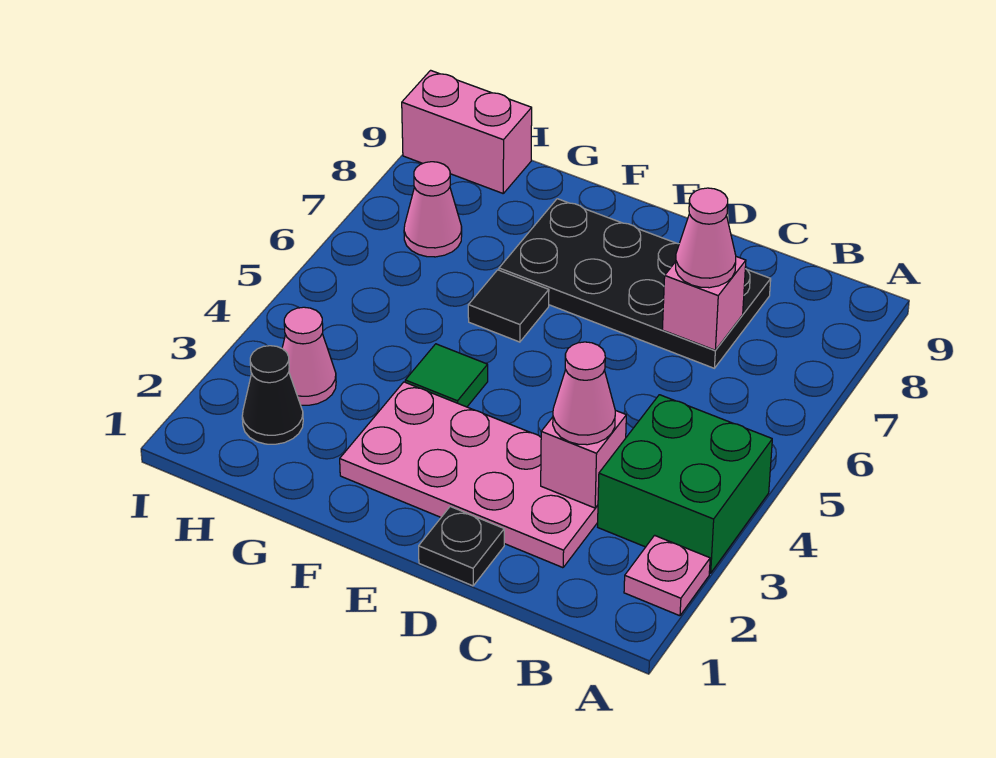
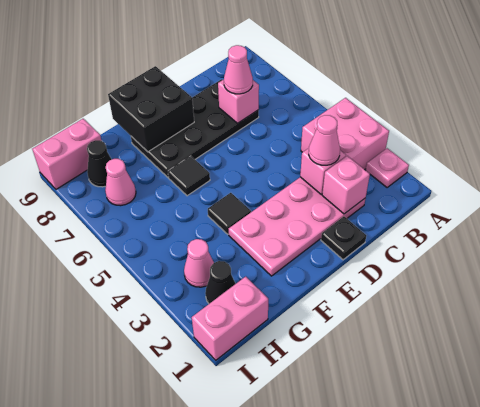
green brick A3:B4 level 1 -> pink brick A3:B4 level 1
none -> pink brick C2 level 2
none -> black brick E8:F9 level 2
green tile F4 level 1 -> black tile F4 level 1
none -> pink brick H1:I1 level 1
none -> black cone H8 level 1

